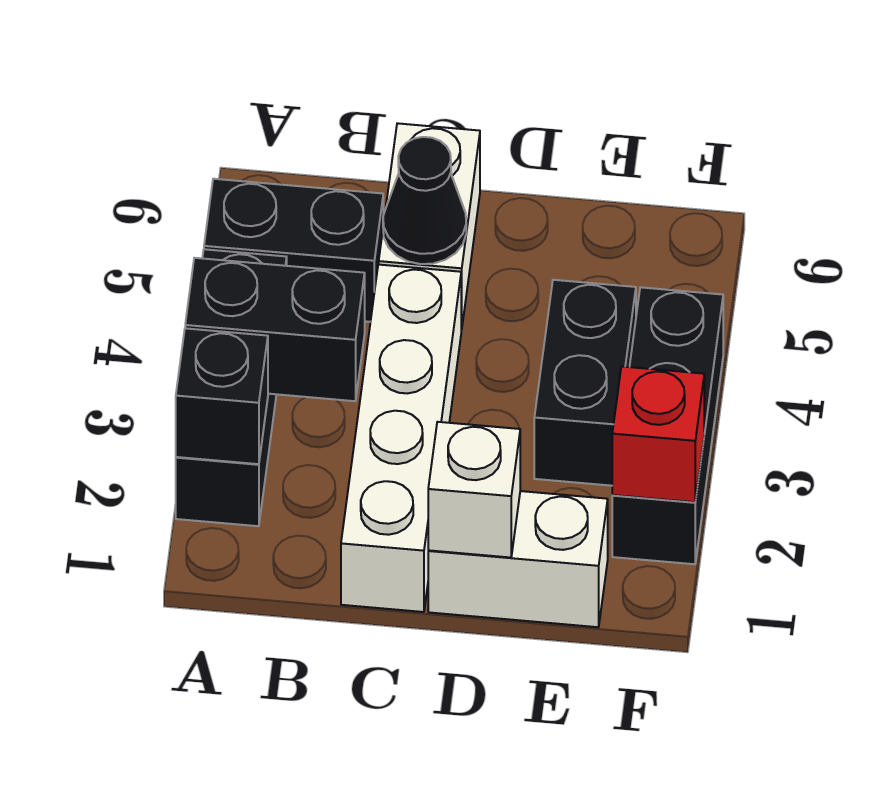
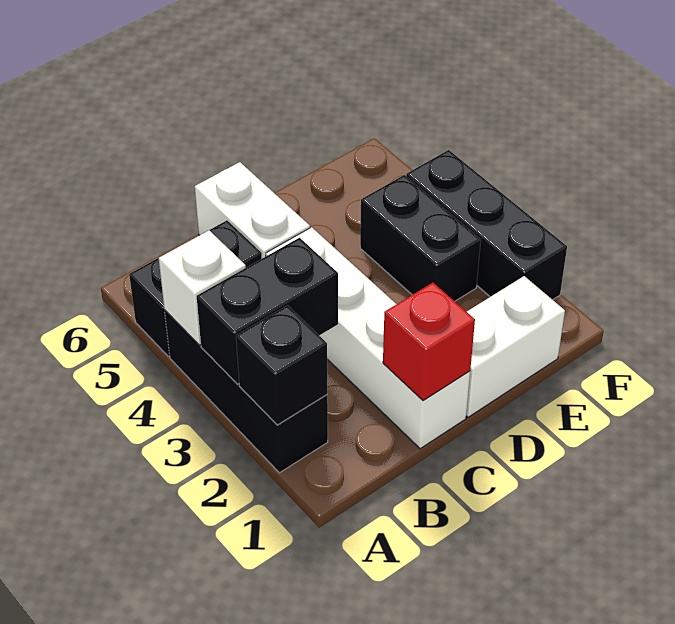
black cone C5 level 2 -> none
white brick D1 level 2 -> white brick A4 level 2
red brick F2 level 2 -> red brick C1 level 2

